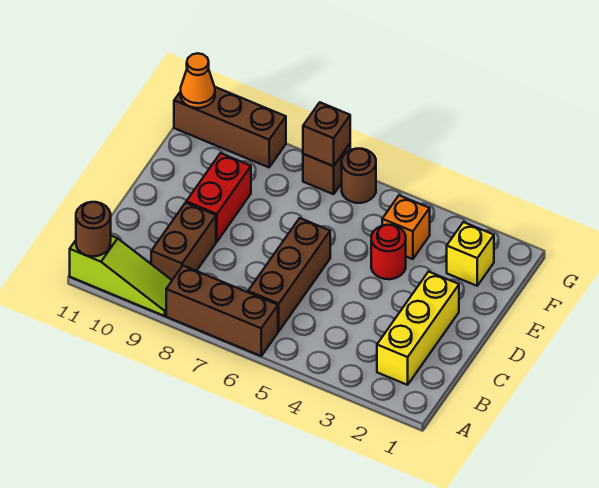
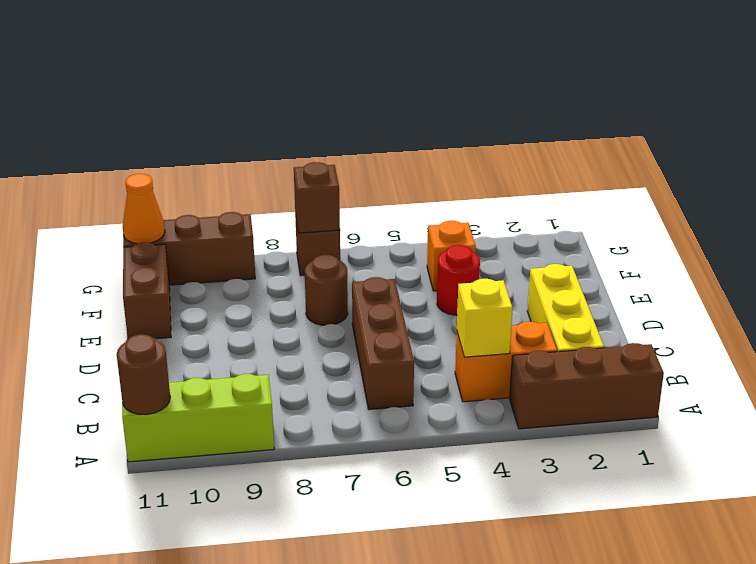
brown brick A6:A8 level 1 -> brown brick A1:A3 level 1
lime slope A9:A11 level 1 top 11 -> lime brick A9:A11 level 1
none -> orange brick B3:B4 level 1
brown brick B9:C9 level 1 -> brown brick E11:F11 level 1
red brick D9:E9 level 1 -> none
yellow brick F2 level 1 -> yellow brick B4 level 2
brown round brick G6 level 1 -> brown round brick E7 level 1

